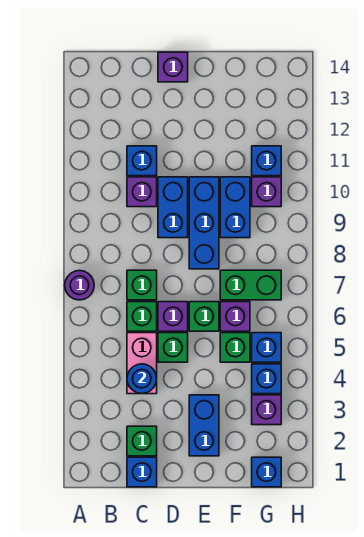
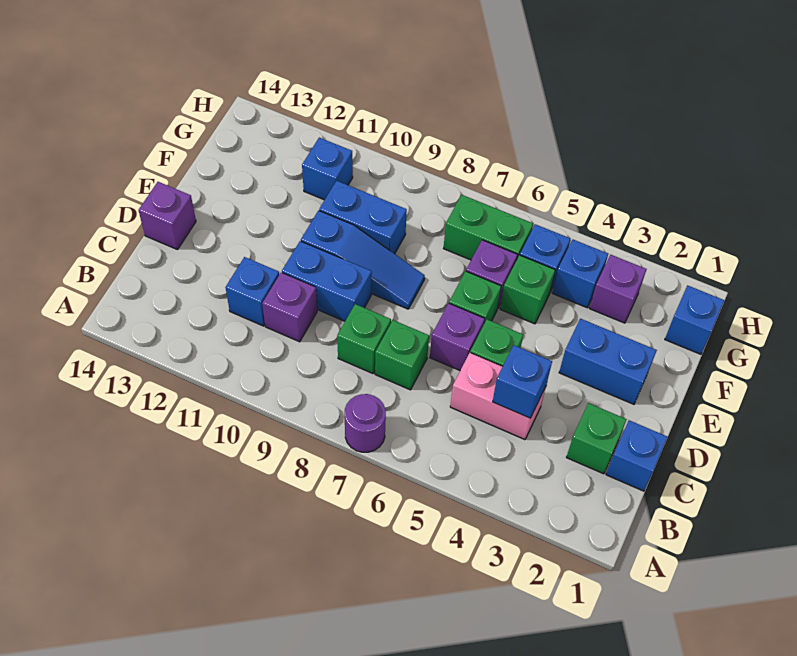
blue round brick C4 level 2 -> blue brick C4 level 2
green brick C6 level 1 -> green brick C8 level 1
blue brick E8:E10 level 1 -> blue slope E8:E10 level 1 top 10
green brick F7:G7 level 1 -> green brick G6:G7 level 1
purple brick G10 level 1 -> none

